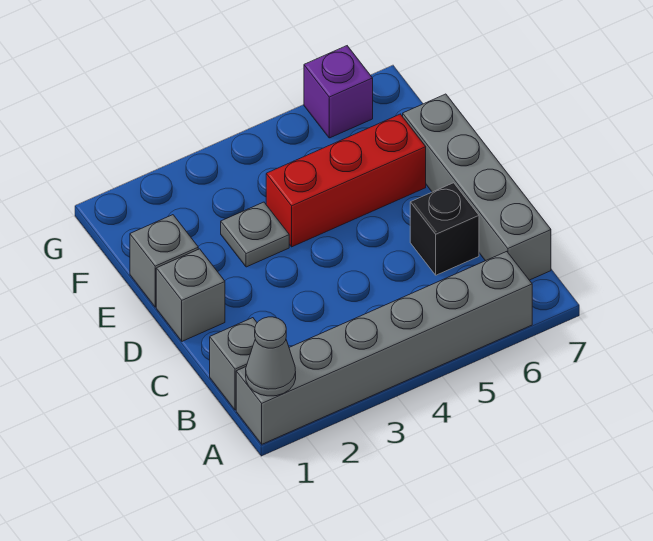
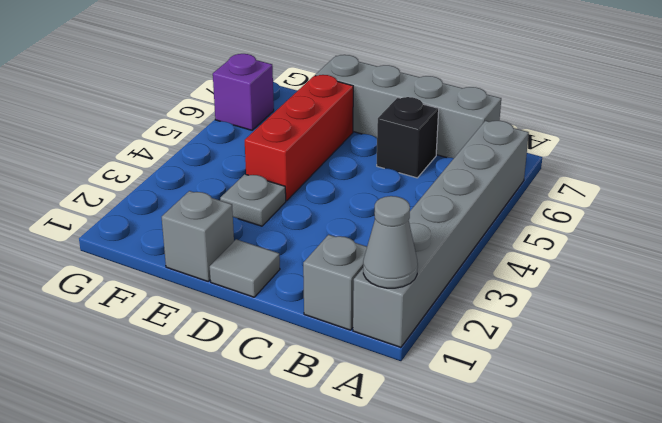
grey brick D1 level 1 -> grey tile D1 level 1

